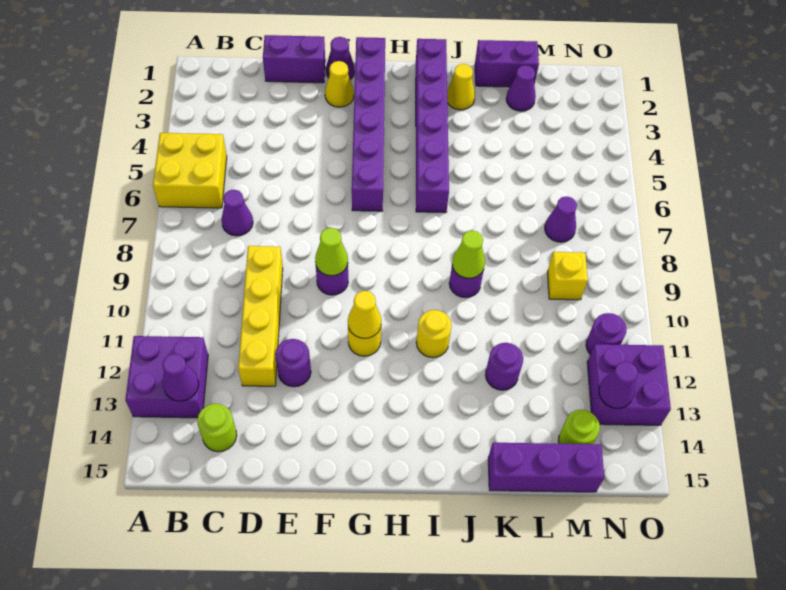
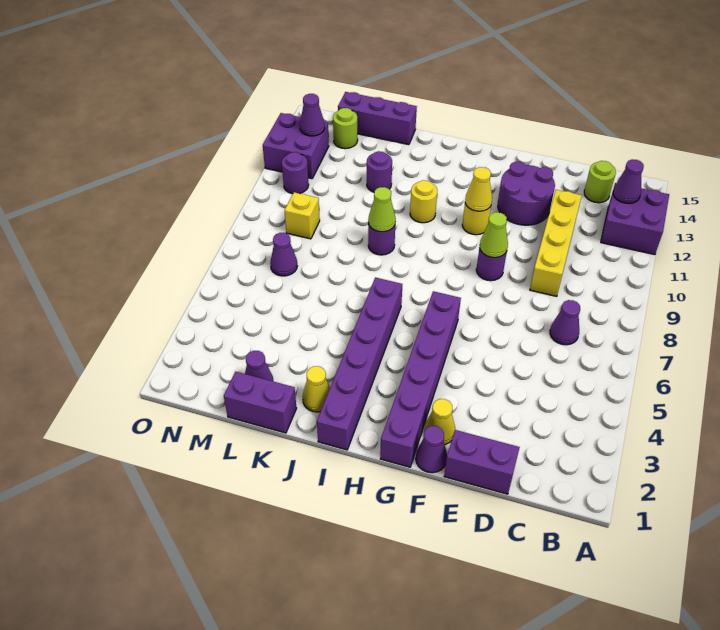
yellow brick A5:B6 level 1 -> none
purple round brick E12 level 1 -> purple round brick E12:F13 level 1

